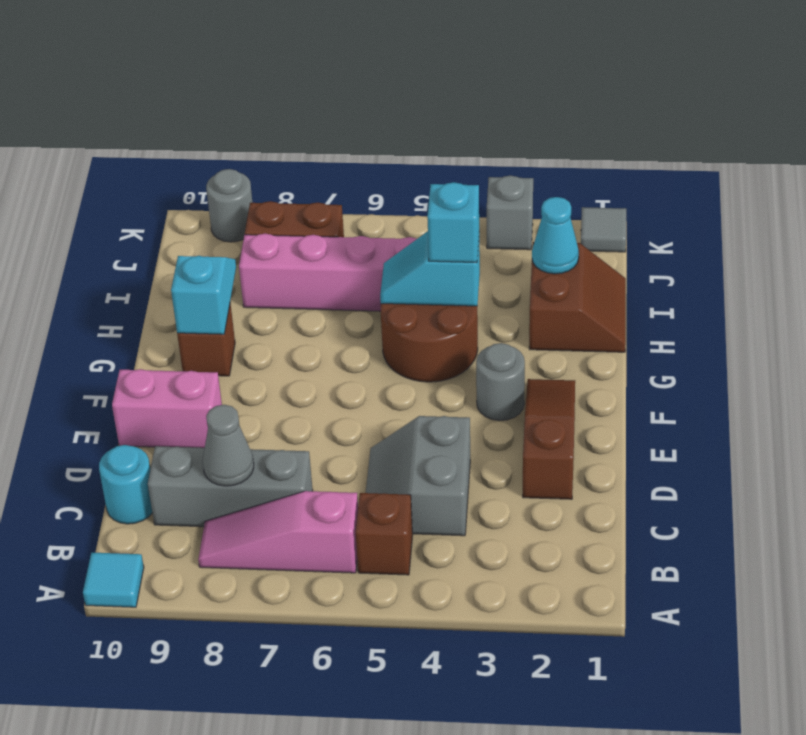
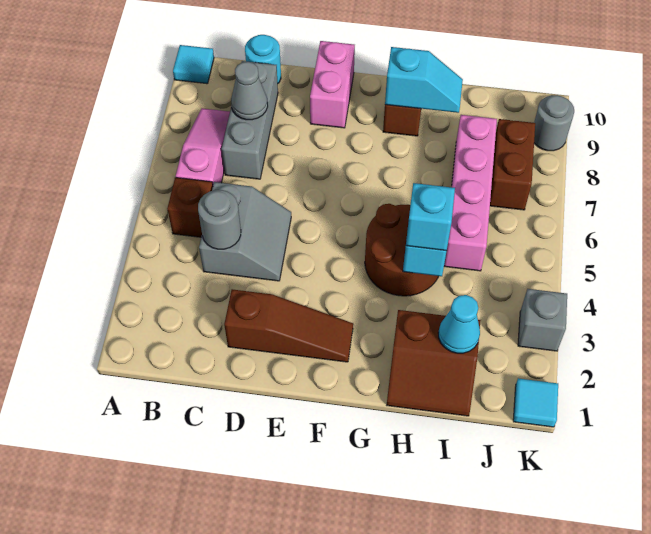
grey slope C4:D5 level 1 top 4 -> grey slope C4:D5 level 1 top C
grey round brick F3 level 1 -> grey round brick C4 level 2
grey tile K1 level 1 -> cyan tile K1 level 1

